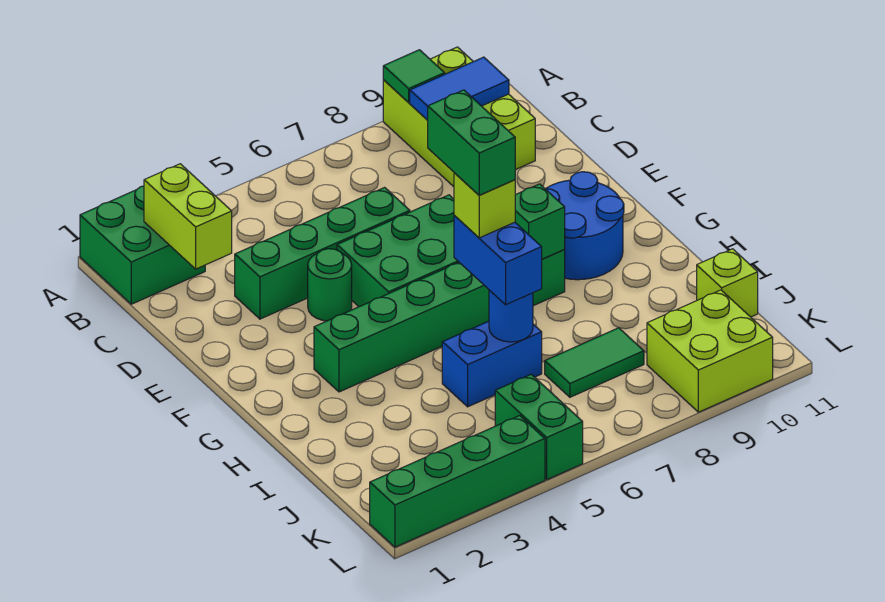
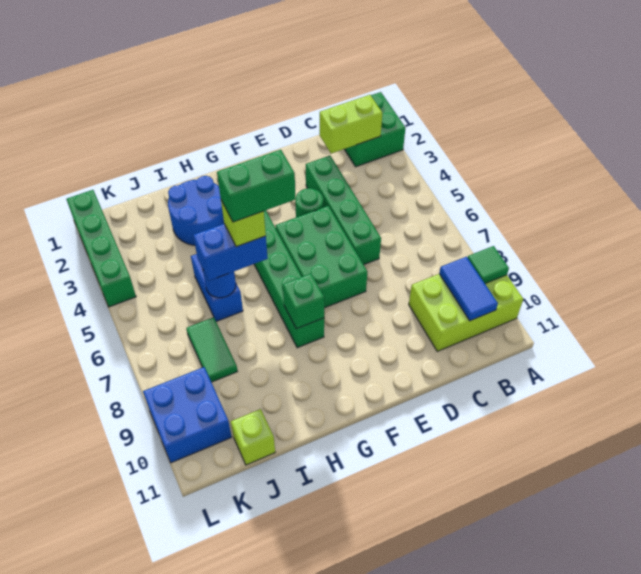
blue round brick F9:G10 level 1 -> blue round brick H2:I3 level 1
green brick K5:L5 level 1 -> none
lime brick K9:L10 level 1 -> blue brick K9:L10 level 1

